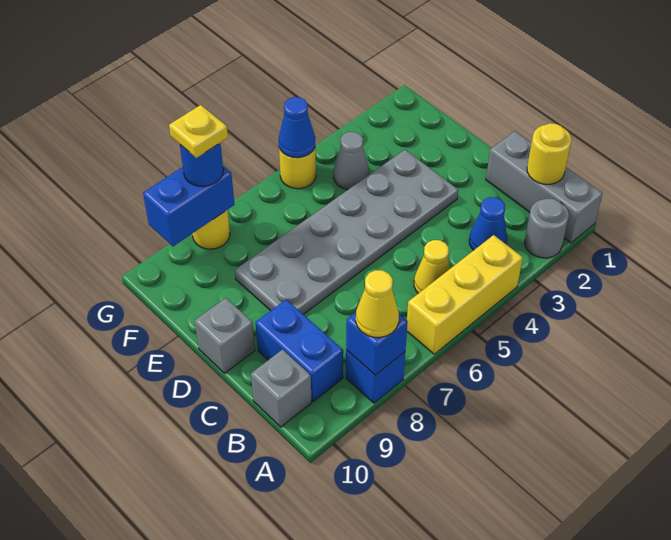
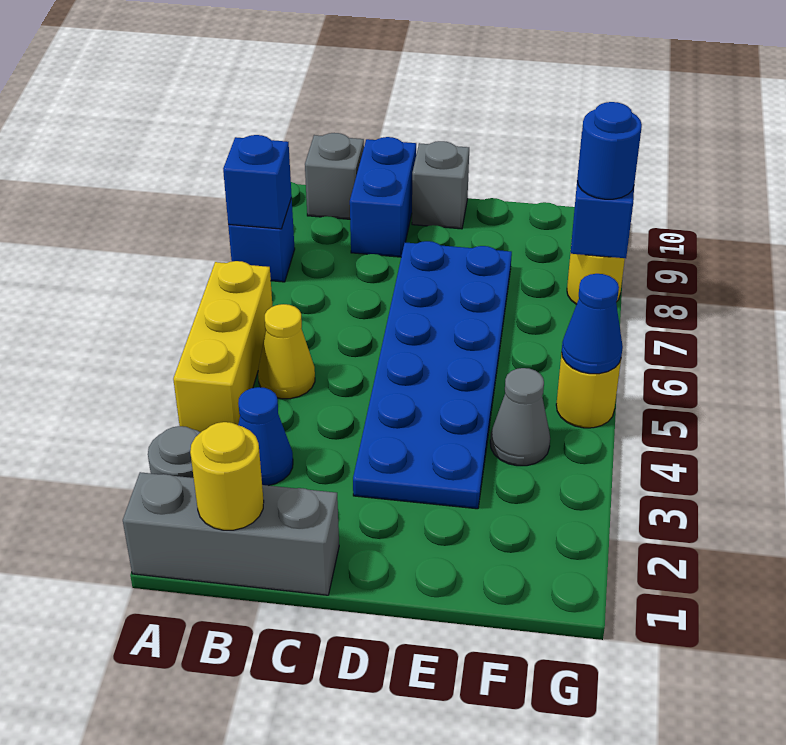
yellow cone A8 level 3 -> none
blue brick B9:C9 level 1 -> blue brick C9:C10 level 1
grey plate D3:E8 level 1 -> blue plate D3:E8 level 1
yellow plate G8 level 4 -> none

